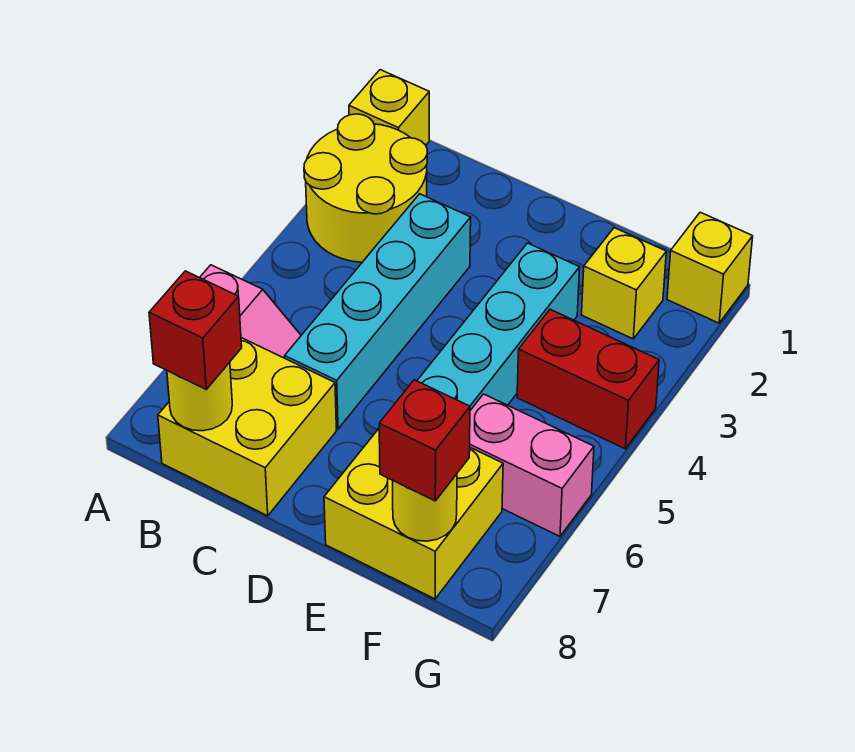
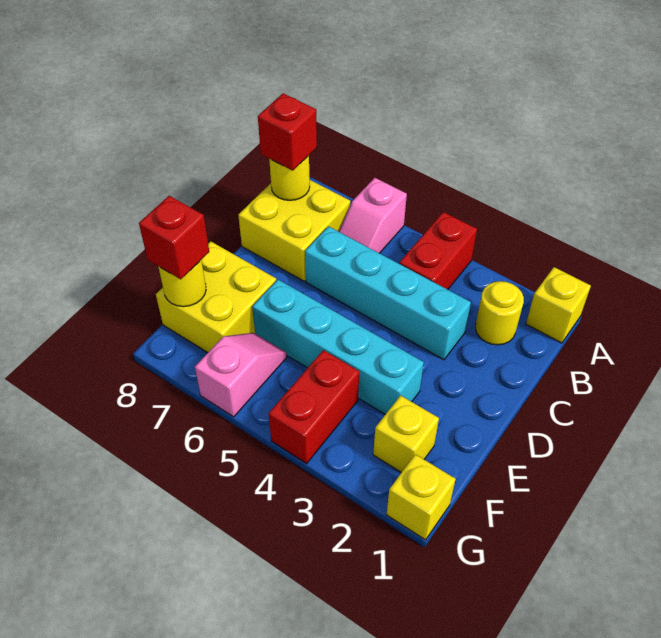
yellow round brick A2:B3 level 1 -> yellow round brick B2 level 1
none -> red brick A4:B4 level 1
pink brick F6:G6 level 1 -> pink slope F6:G6 level 1 top G

